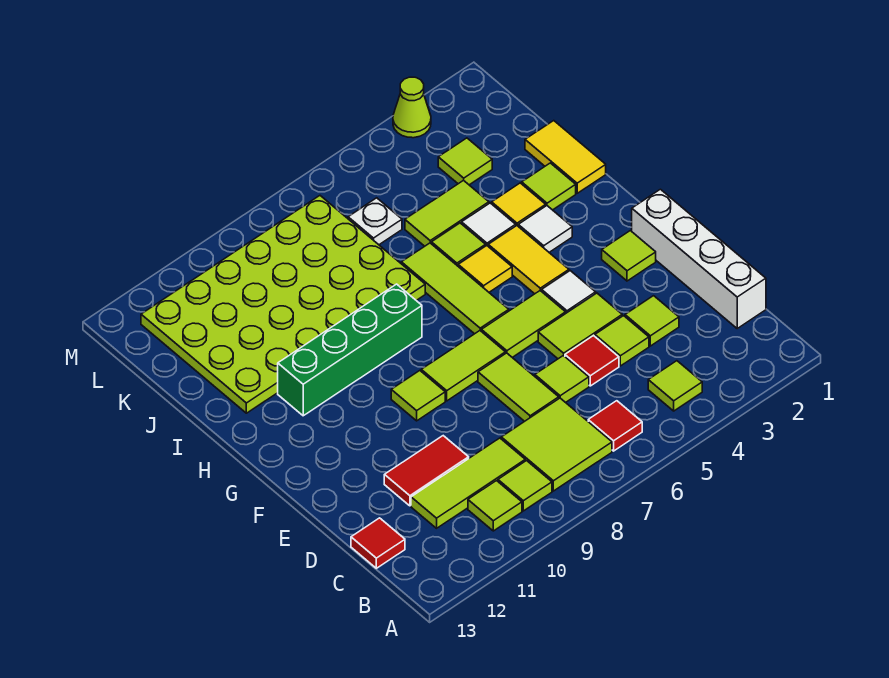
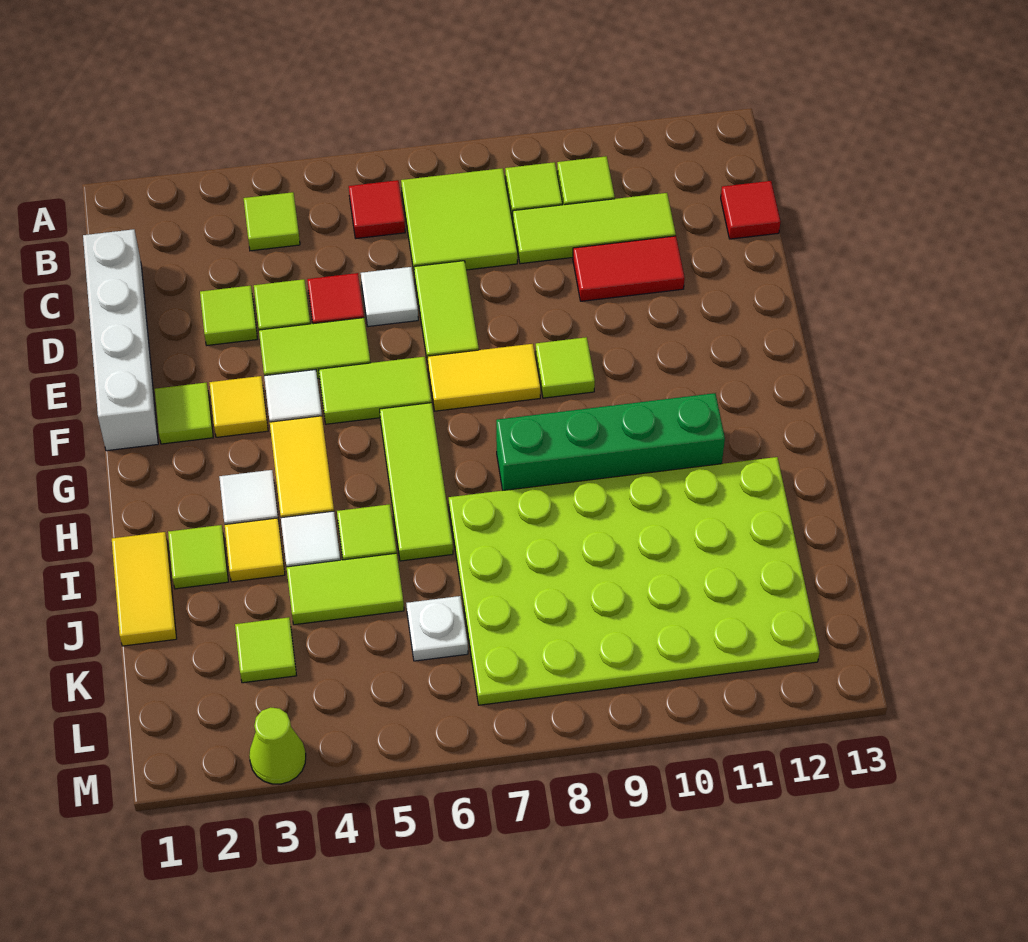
lime tile D6 level 1 -> white tile D6 level 1
lime tile F7:F8 level 1 -> yellow tile F7:F8 level 1
yellow tile H5 level 1 -> yellow tile F3 level 1

